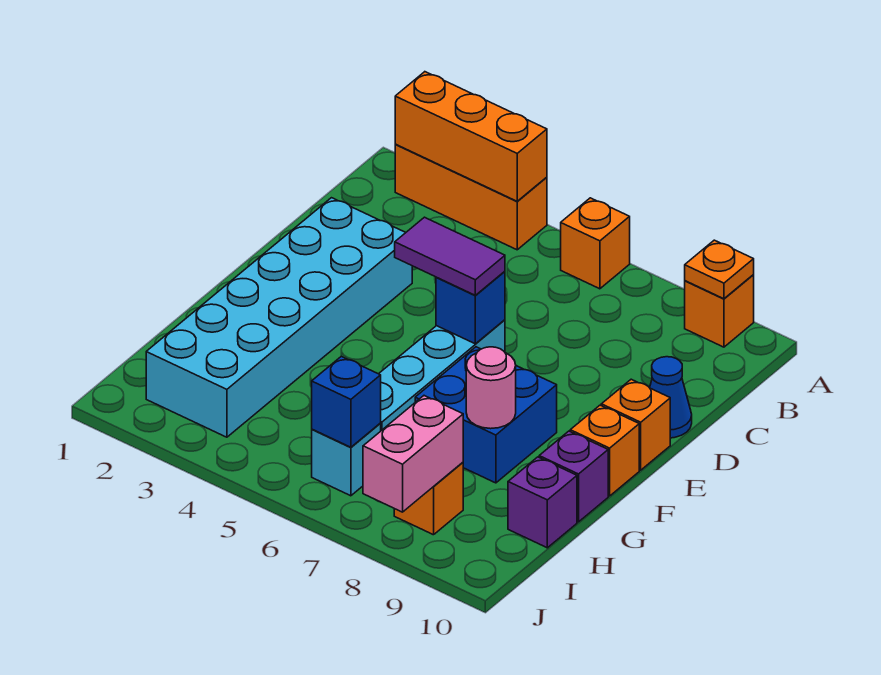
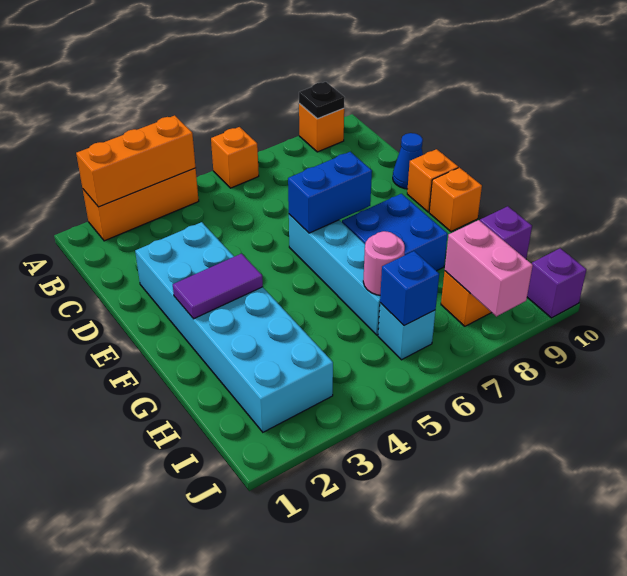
orange plate A9 level 2 -> black plate A9 level 2
purple tile E5:E6 level 3 -> purple tile F2:F3 level 2
blue brick E6 level 2 -> blue brick E6:E7 level 2
pink round brick G8 level 2 -> pink round brick H6 level 2
purple brick G10 level 1 -> purple brick J10 level 1

